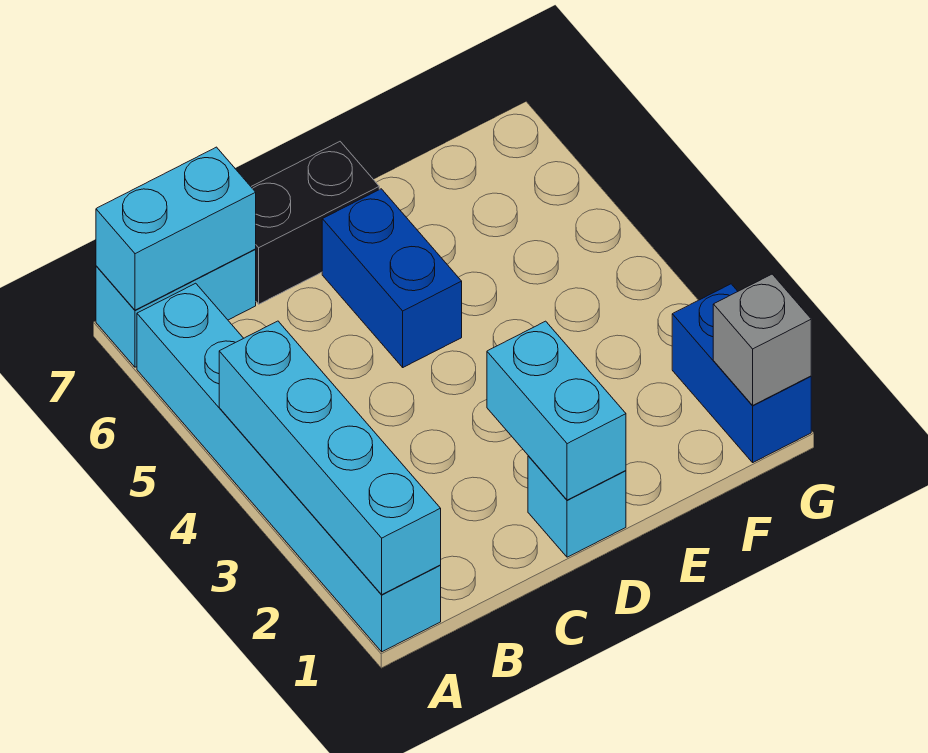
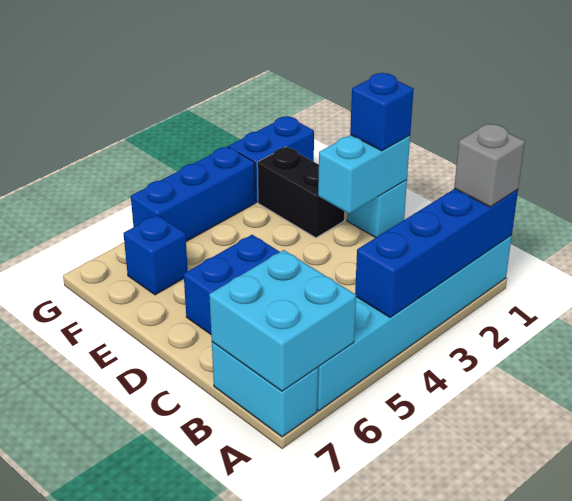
cyan brick A1:A4 level 2 -> blue brick A1:A4 level 2
cyan brick A7:B7 level 2 -> cyan brick A6:B7 level 2
black brick C7:D7 level 1 -> black brick E2:F2 level 1
none -> blue brick D1 level 3
none -> blue brick F6 level 1
grey brick G1 level 2 -> grey brick A1 level 3
none -> blue brick G3:G5 level 1

